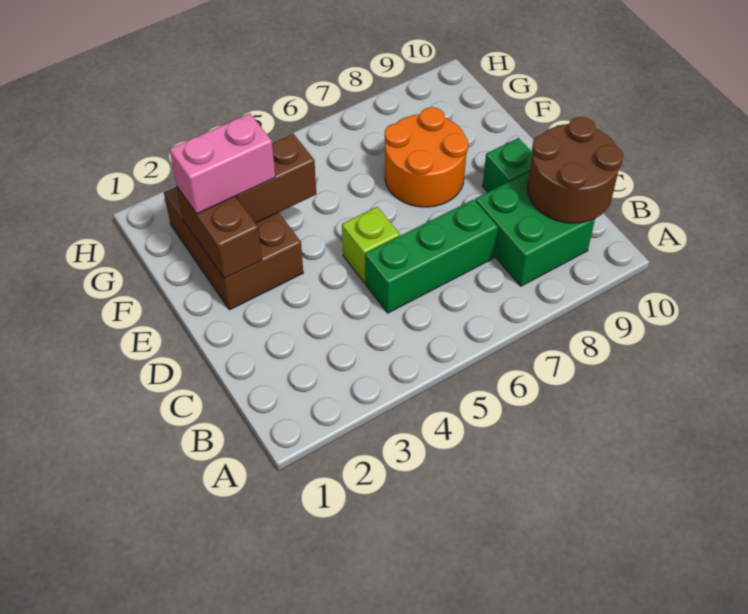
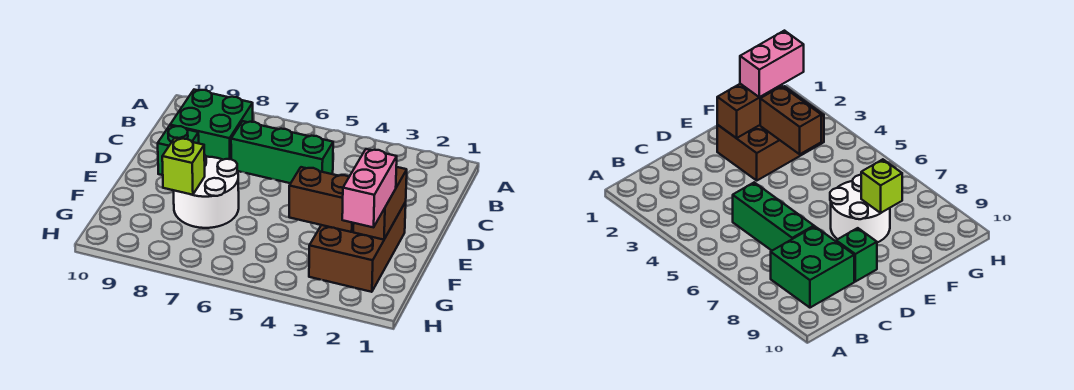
brown round brick B9:C10 level 2 -> none
lime brick D5 level 1 -> lime brick F8 level 2
orange round brick E7:F8 level 1 -> white round brick E7:F8 level 1
pink brick F2:F3 level 3 -> pink brick F2:G2 level 3

